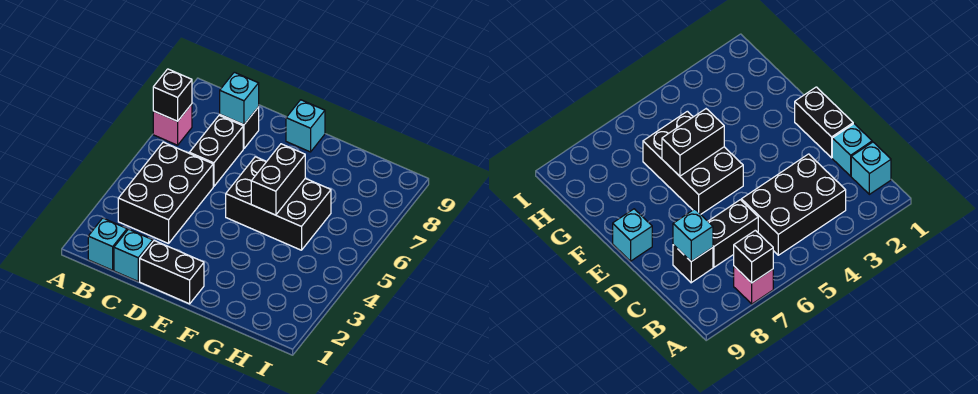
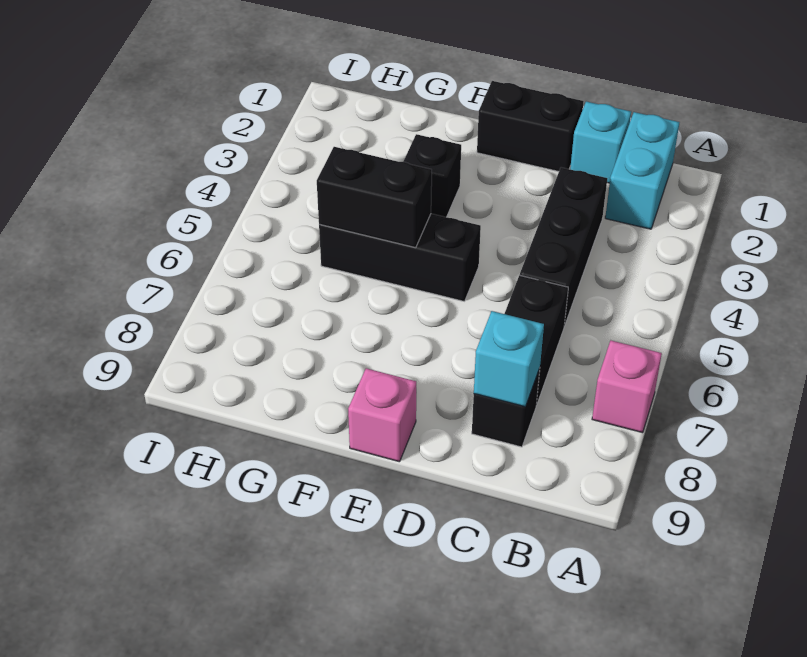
black brick A7 level 2 -> black brick F3 level 1
cyan brick B1 level 1 -> cyan brick B1:B2 level 1
black brick B3:C5 level 1 -> black brick C3:C5 level 1
black brick E5:G6 level 1 -> black brick E5:G5 level 1
cyan brick E9 level 1 -> pink brick E9 level 1
black brick F5:F6 level 2 -> black brick F5:G5 level 2

